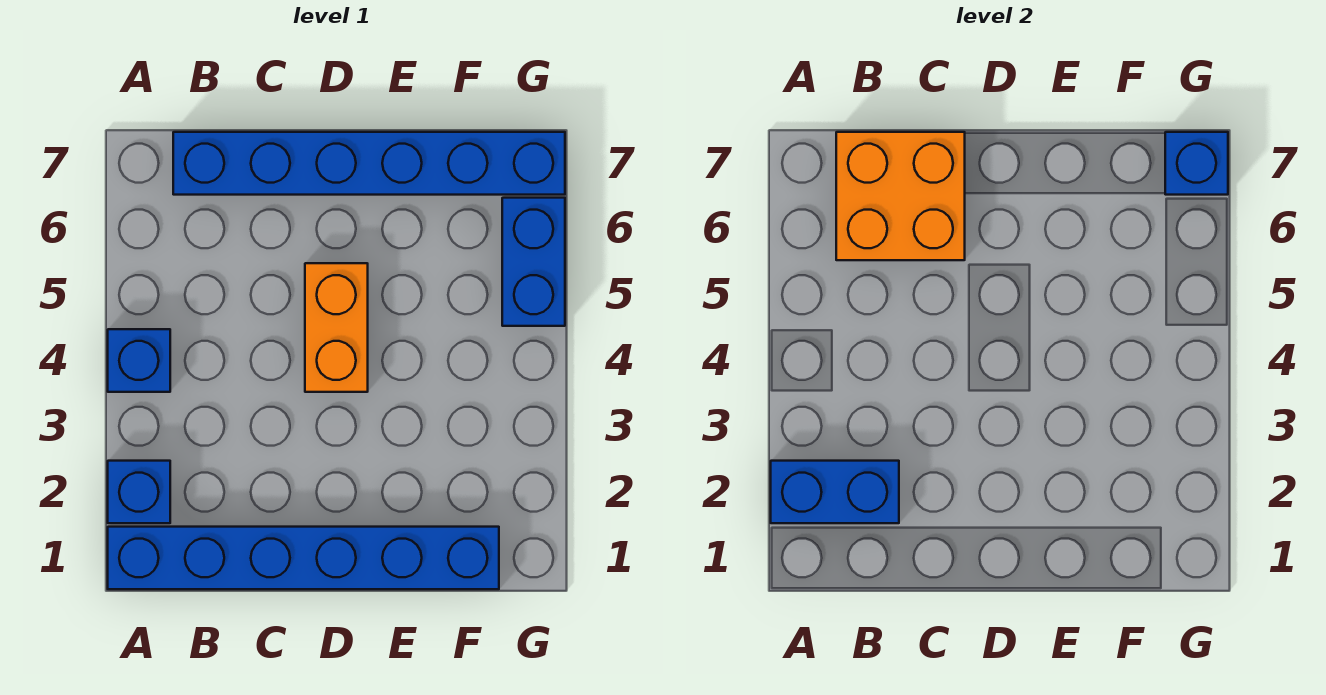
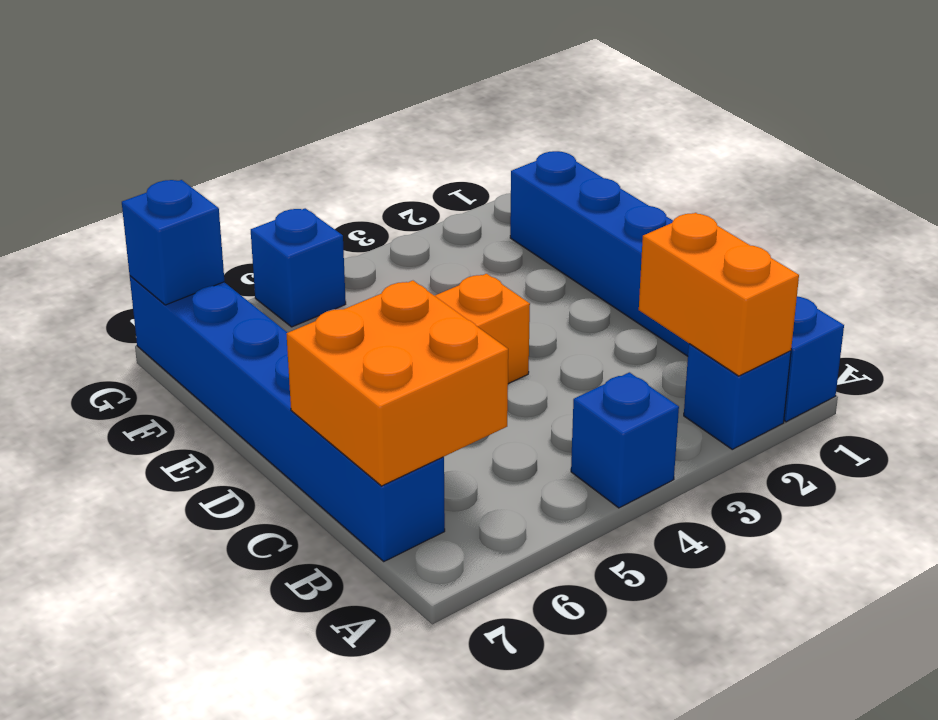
blue brick A2:B2 level 2 -> orange brick A2:B2 level 2
blue brick G5:G6 level 1 -> blue brick G5 level 1

